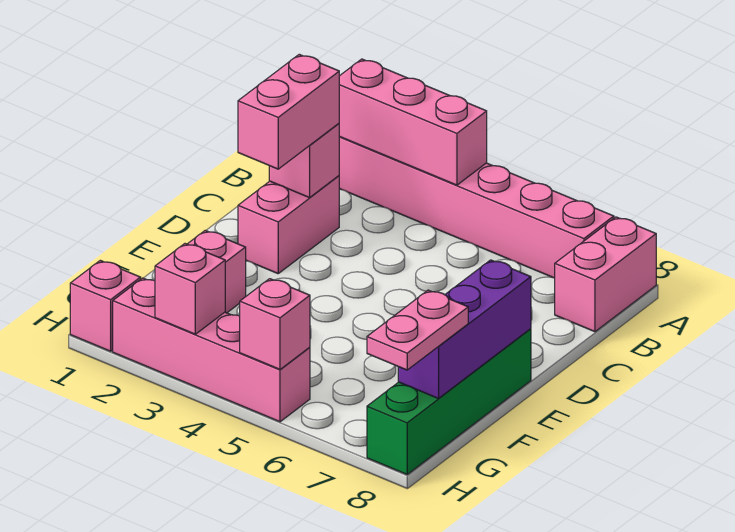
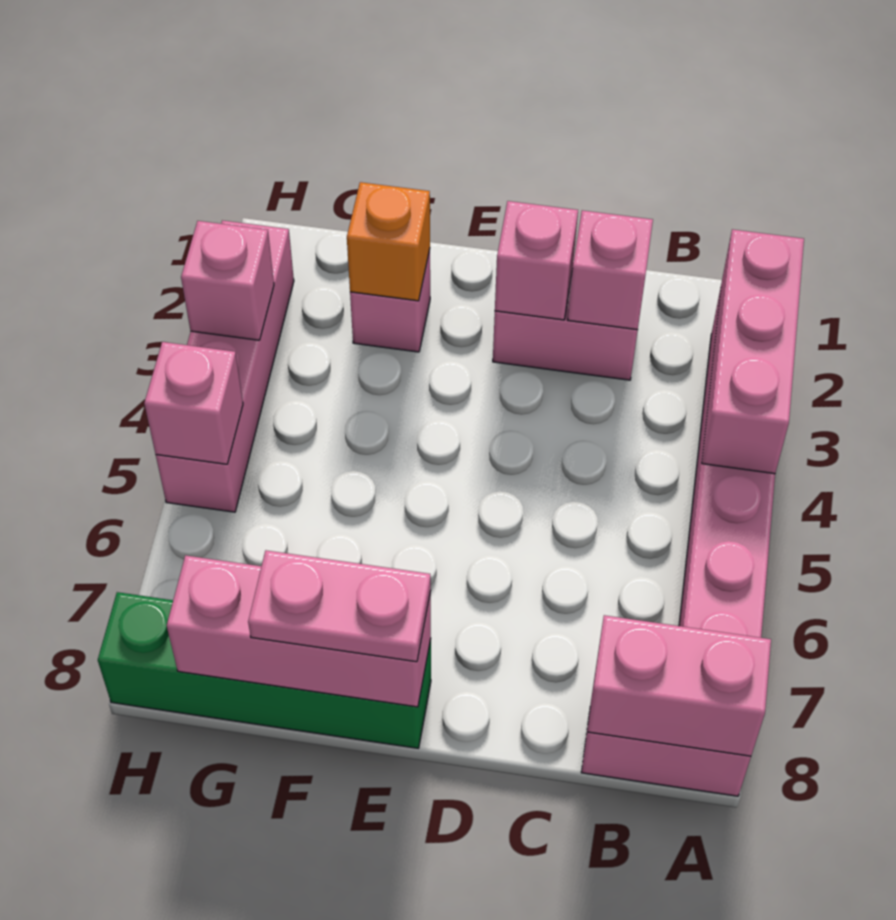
pink brick C2:D2 level 3 -> pink brick A8:B8 level 2
purple brick E8:G8 level 2 -> pink brick E8:G8 level 2
none -> orange brick F2 level 2
pink plate G8:H8 level 3 -> pink plate E8:F8 level 3
pink brick H1 level 1 -> pink brick D2 level 2

